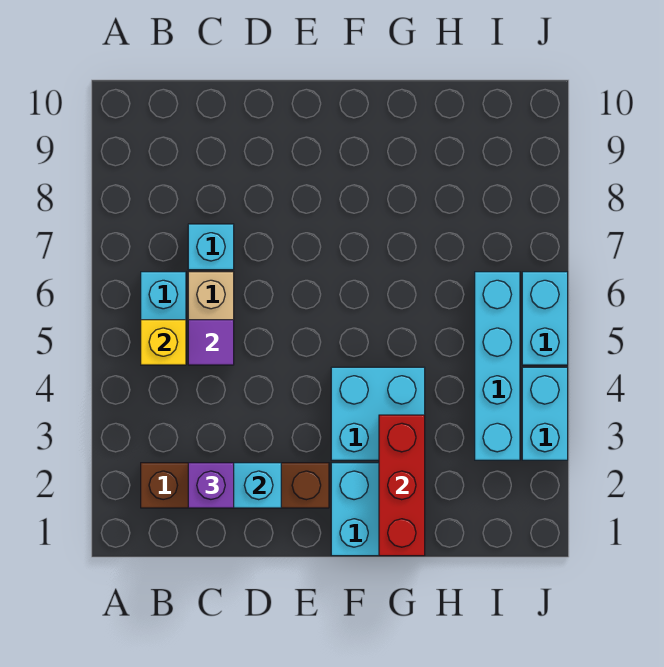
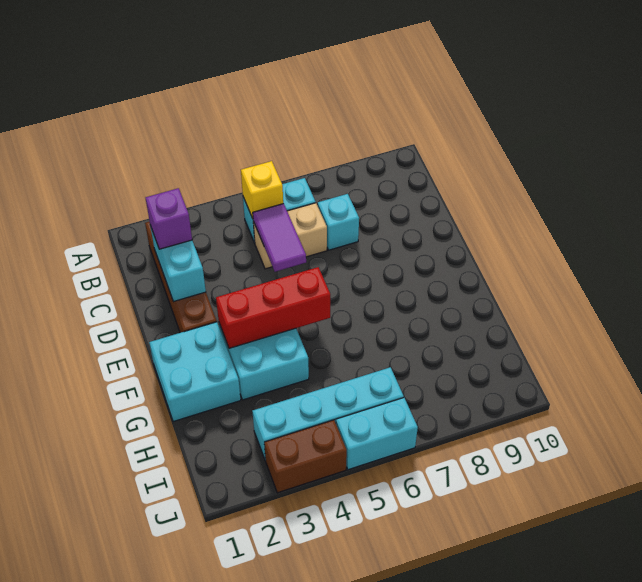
purple tile C5 level 2 -> purple tile C5:D5 level 2
red brick G1:G3 level 2 -> red brick F3:F5 level 2
cyan brick J3:J4 level 1 -> brown brick J3:J4 level 1

